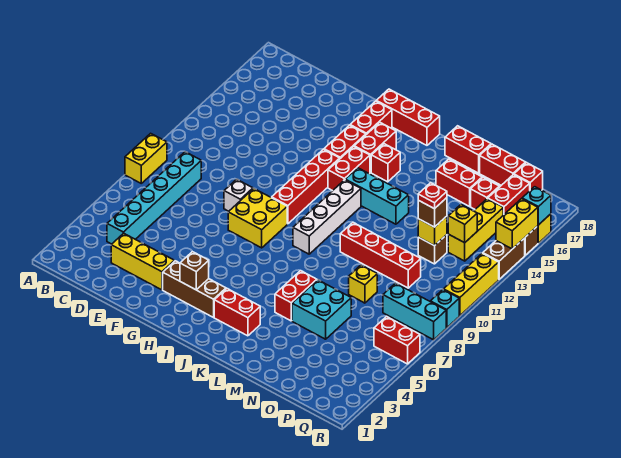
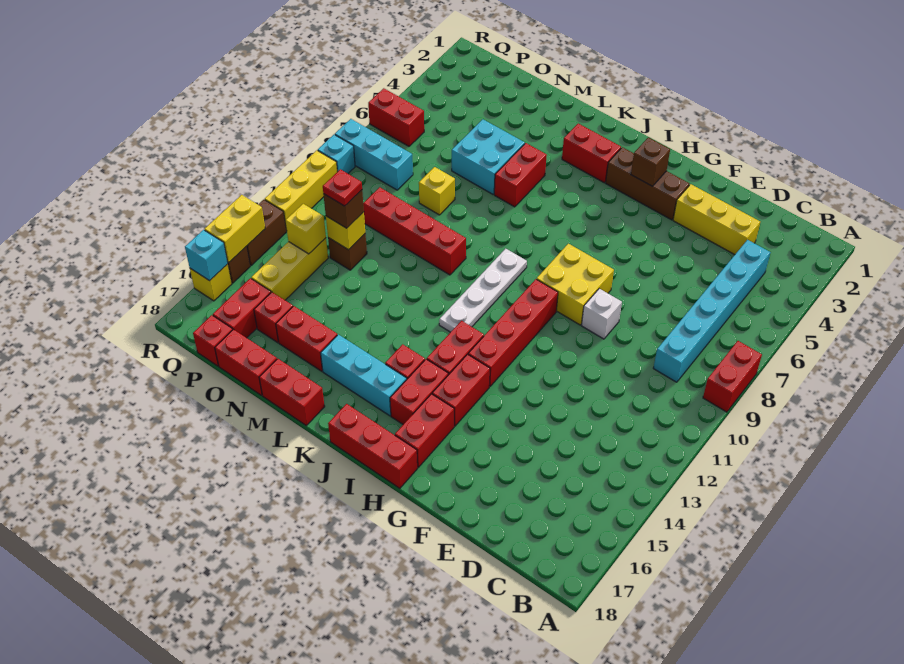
yellow brick A8:A9 level 1 -> red brick A8:A9 level 1
white brick J9:J12 level 1 -> white plate J9:J12 level 1
cyan brick J13:L13 level 1 -> cyan brick J16:L16 level 1

